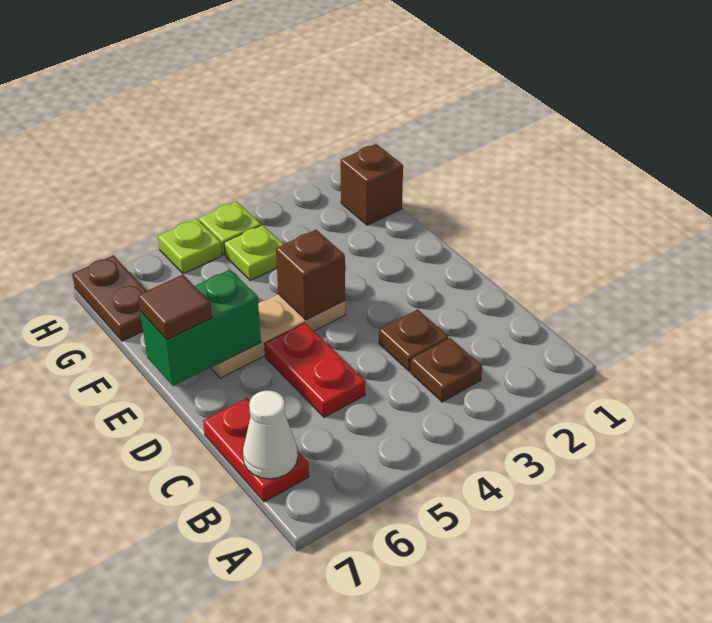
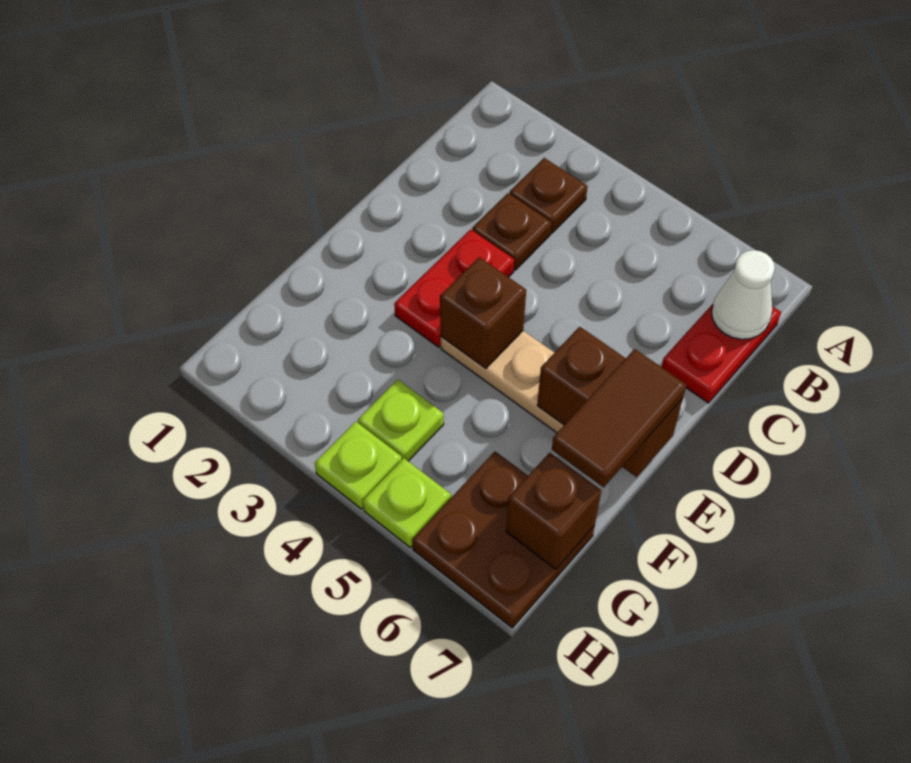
red plate C5:D5 level 1 -> red plate D3:E3 level 1
green brick E6:E7 level 2 -> brown brick E6:E7 level 2
brown tile E7 level 3 -> brown tile E7:F7 level 3
brown brick G1 level 1 -> brown brick G7 level 2
brown plate G7:H7 level 1 -> brown plate G6:H7 level 1

